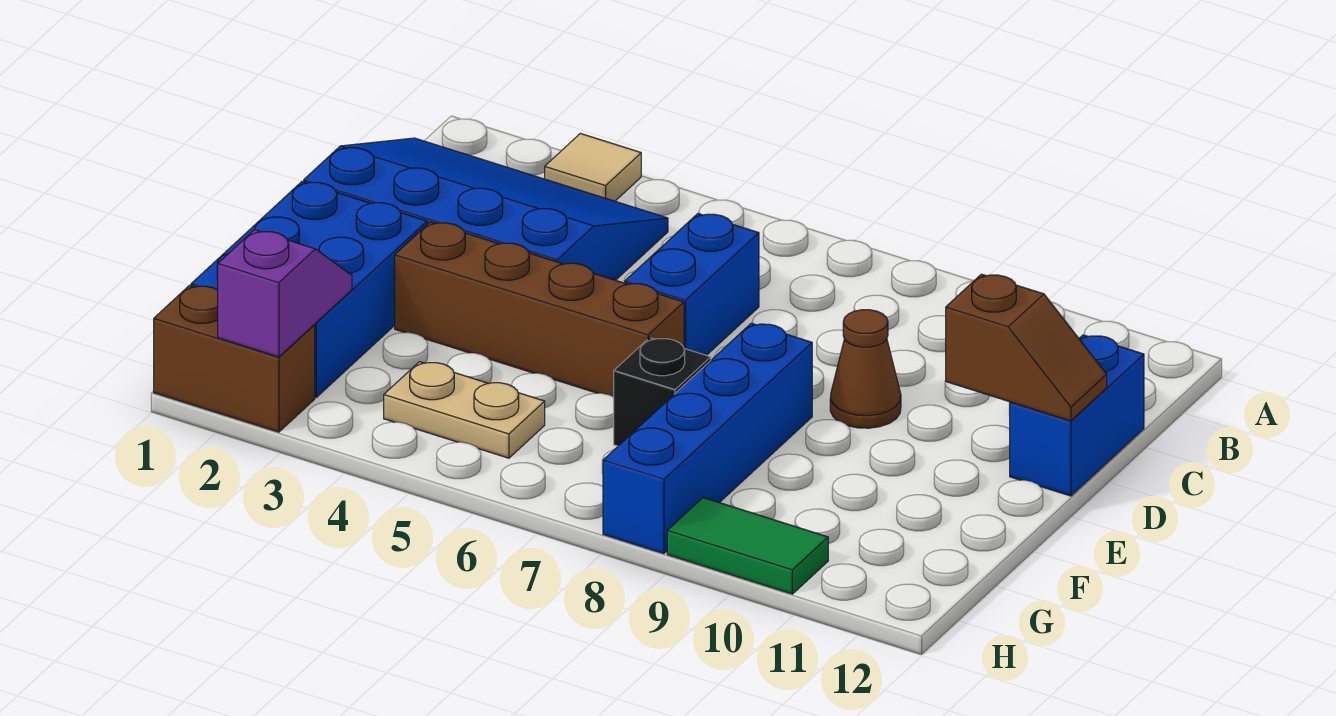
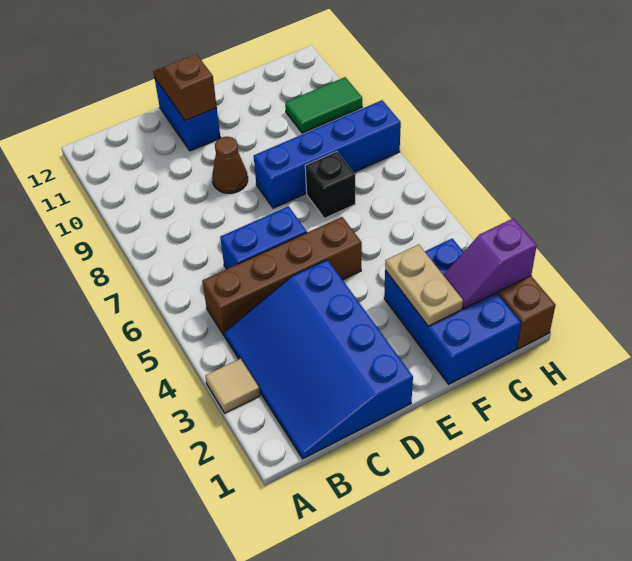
blue brick C12:D12 level 1 -> blue brick D11:D12 level 1
blue brick E1:G2 level 1 -> blue brick F1:G3 level 1
brown brick E3:E6 level 1 -> brown brick B5:E5 level 1
tan plate G4:G5 level 1 -> tan plate F2:F3 level 2
green tile H9:H10 level 1 -> green tile G10:H10 level 1

